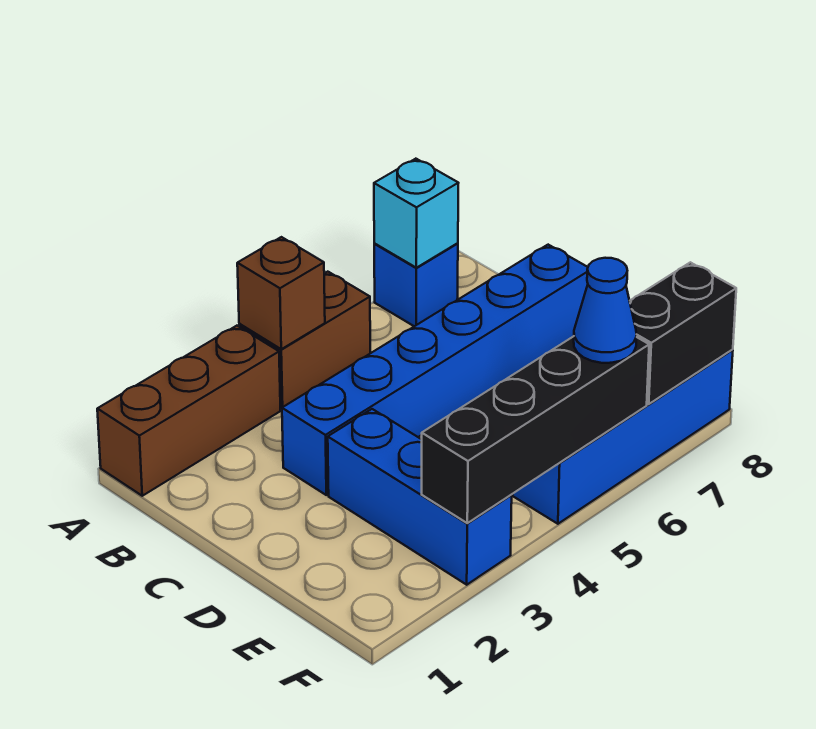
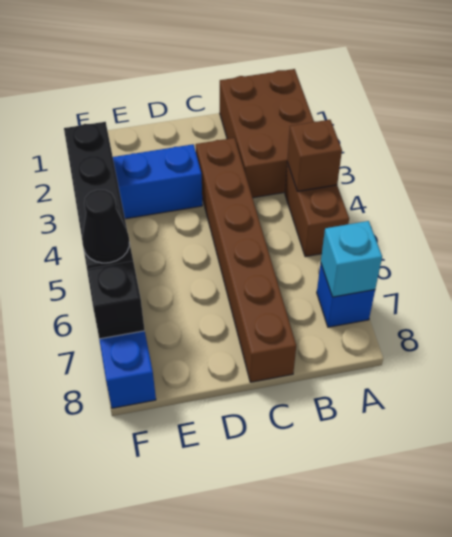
brown brick A1:A3 level 1 -> brown brick A1:B3 level 1
blue brick C3:C8 level 1 -> brown brick C3:C8 level 1
blue cone F6 level 3 -> black cone F6 level 3
black brick F7:F8 level 2 -> black brick F7 level 2

